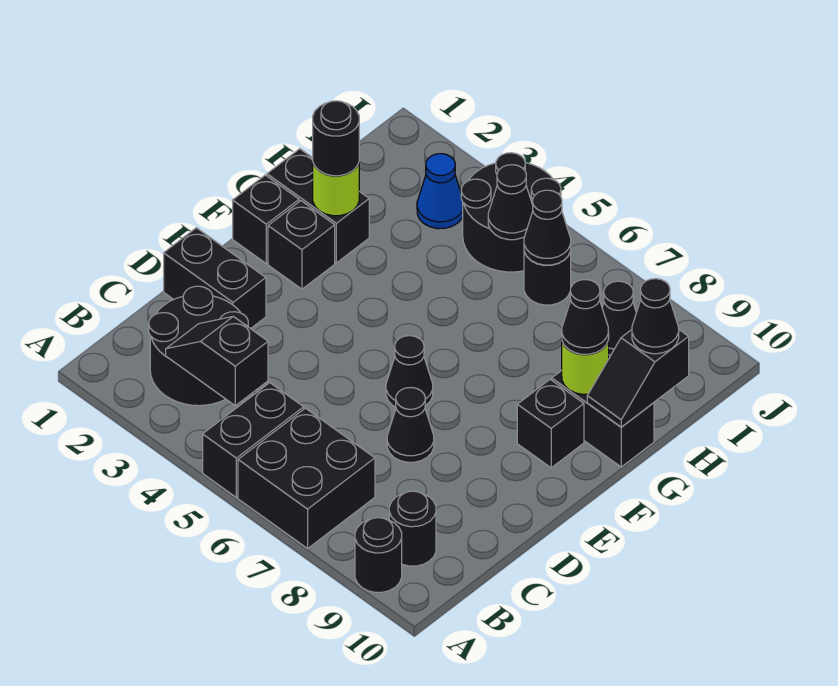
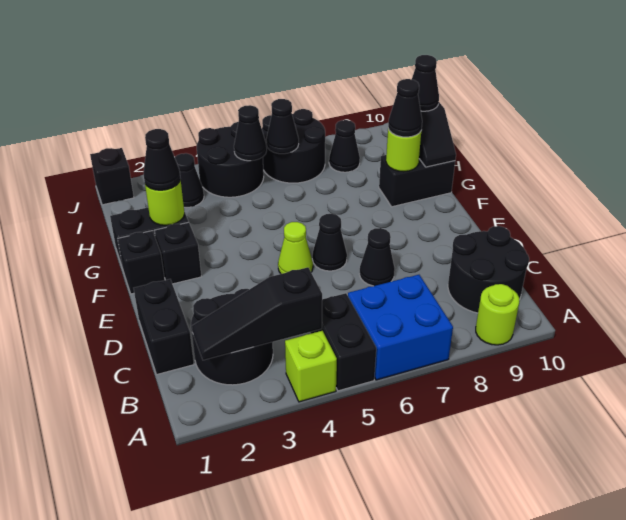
none -> lime brick A4 level 1
black brick A6:B7 level 1 -> blue brick A6:B7 level 1
black round brick A9 level 1 -> lime round brick A9 level 1
black slope B3:B4 level 2 top 4 -> black slope B2:B4 level 2 top 4
black round brick B9 level 1 -> black round brick B9:C10 level 1
black brick D1:D2 level 1 -> black brick C1:D1 level 1
none -> lime cone E5 level 1
black brick F9 level 1 -> black brick J1 level 1
black round brick G2 level 3 -> black cone G2 level 3
blue cone I3 level 1 -> black cone I3 level 1
black round brick I6 level 1 -> black round brick I6:J7 level 1

